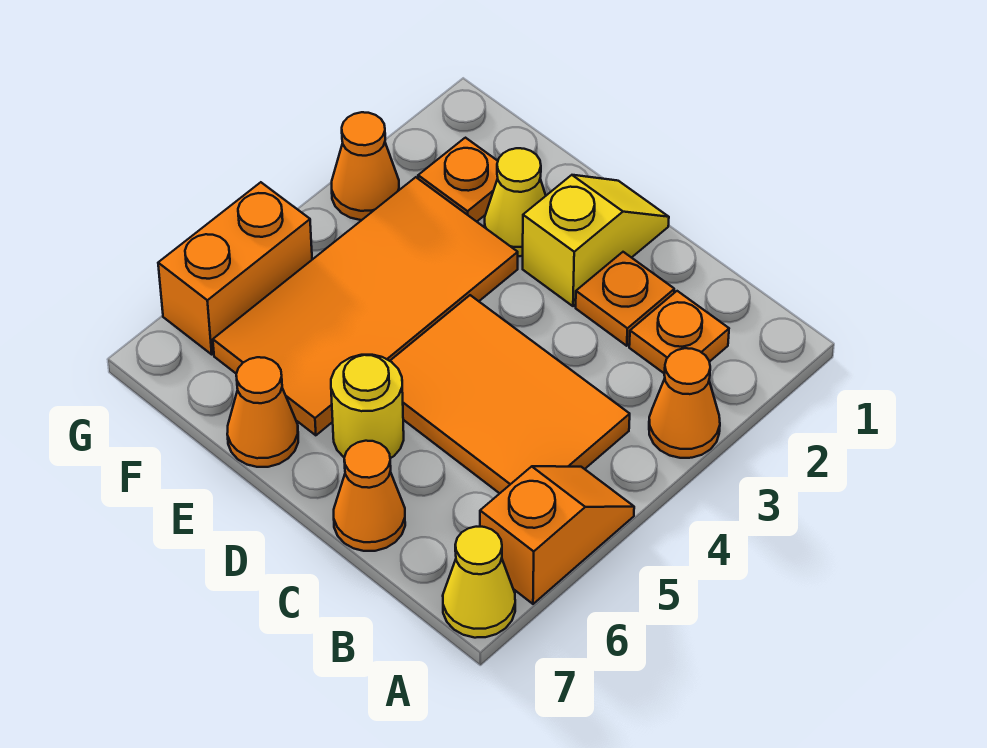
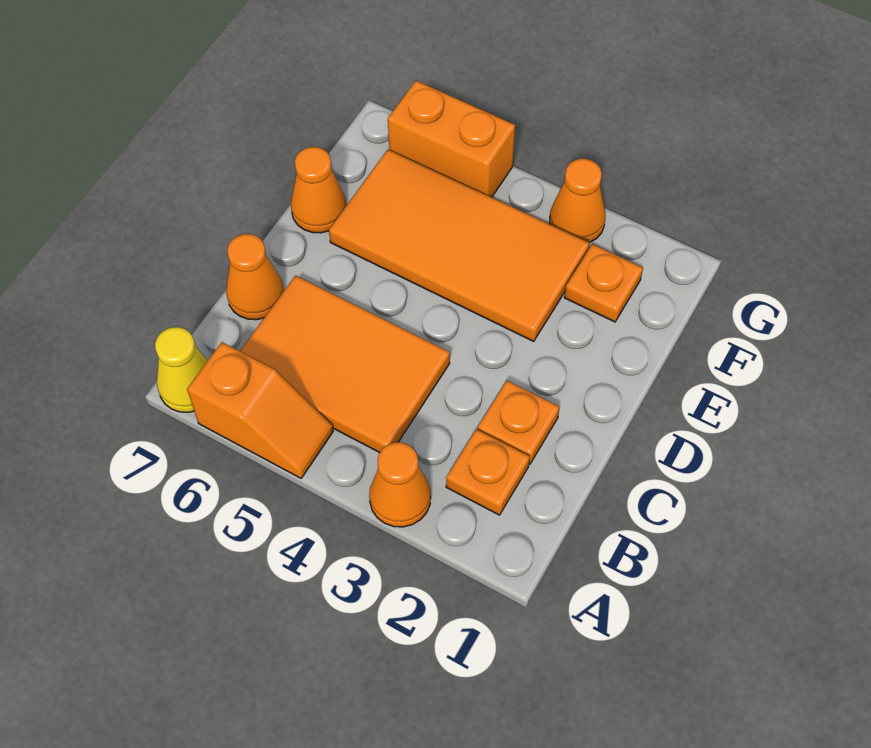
orange tile B4:D5 level 1 -> orange tile B4:C6 level 1
yellow slope D1:D2 level 1 top 2 -> none
yellow round brick D6 level 1 -> none
yellow cone E2 level 1 -> none

